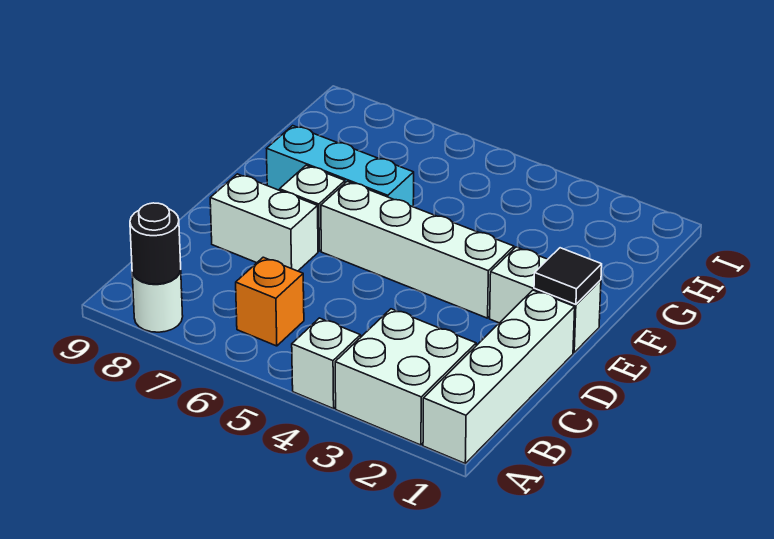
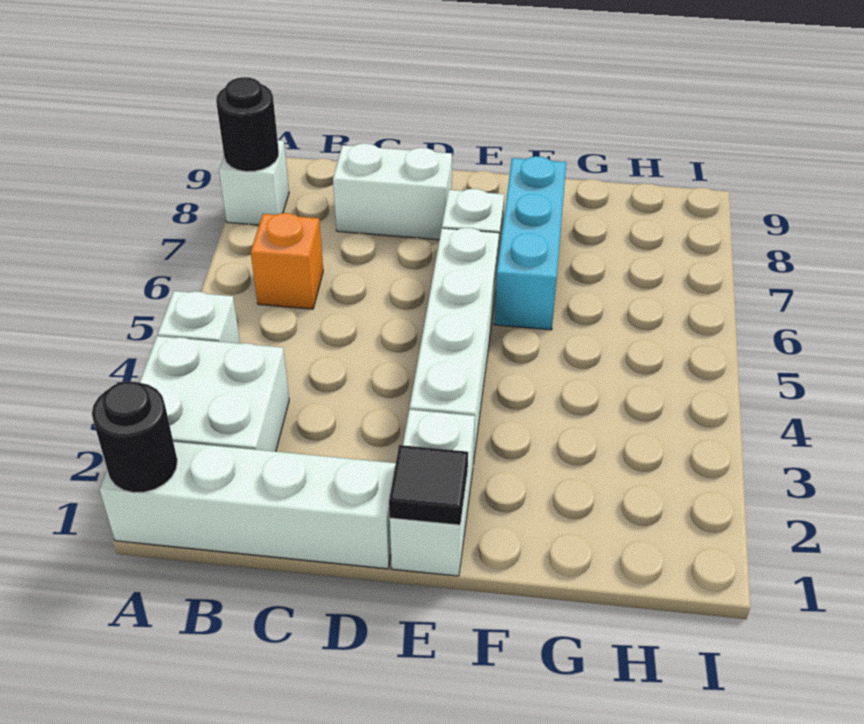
none -> black round brick A1 level 2
white round brick A8 level 1 -> white brick A8 level 1
white brick D7:D8 level 1 -> white brick C8:D8 level 1

